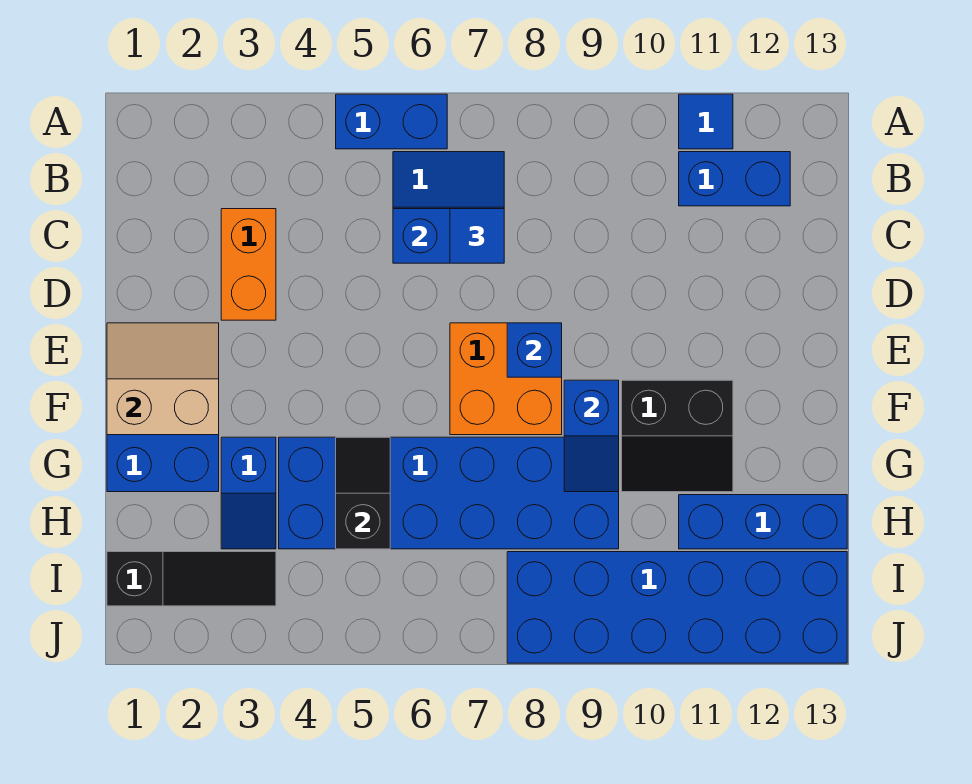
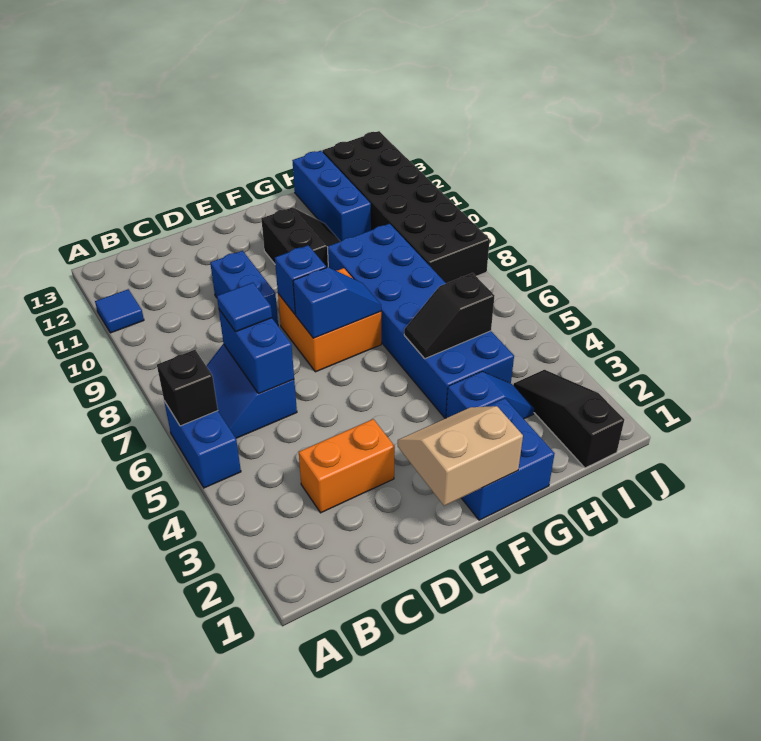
none -> black brick A6 level 2
blue brick B11:B12 level 1 -> blue brick D9:D10 level 1
tan slope E1:F2 level 2 top F -> tan slope E1:F2 level 2 top 1
blue slope F9:G9 level 2 top F -> blue slope E7:F7 level 2 top E
blue brick I8:J13 level 1 -> black brick I8:J13 level 1

